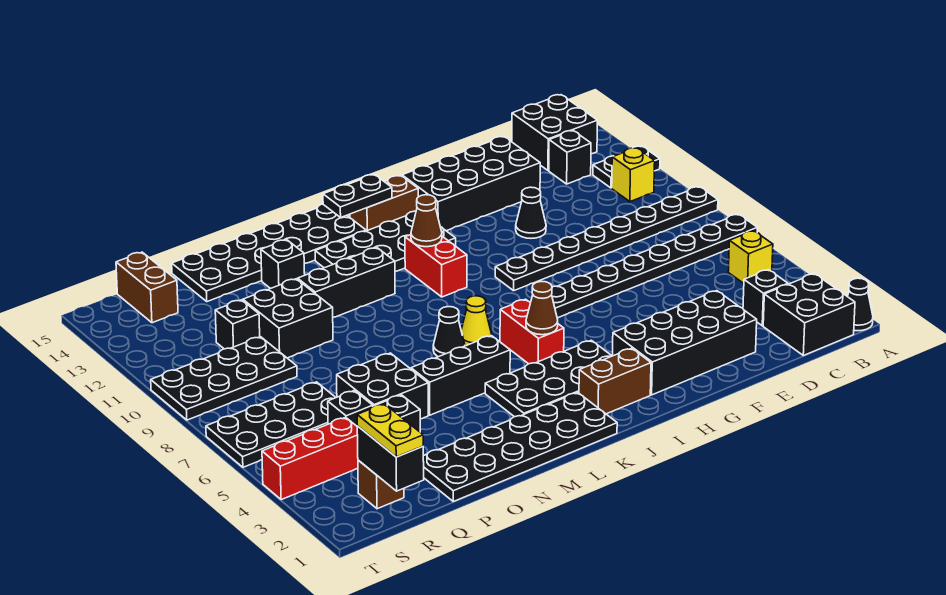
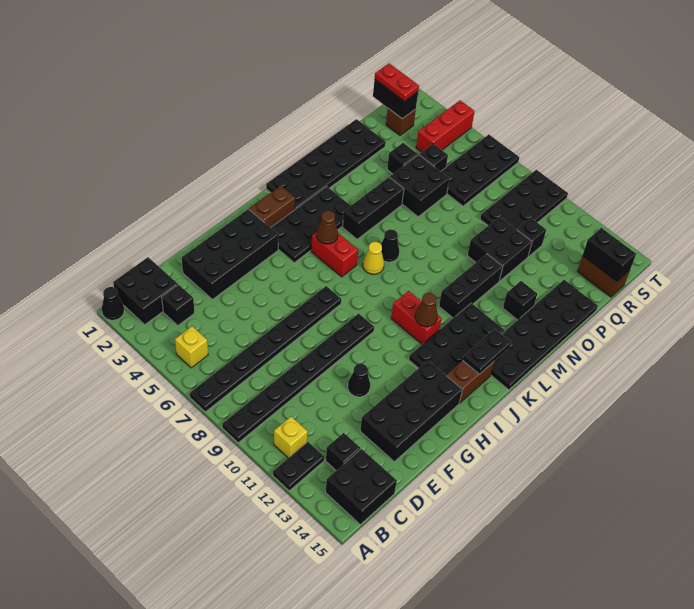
yellow plate R1:R2 level 3 -> red plate R1:R2 level 3
none -> black brick R14:R15 level 2

